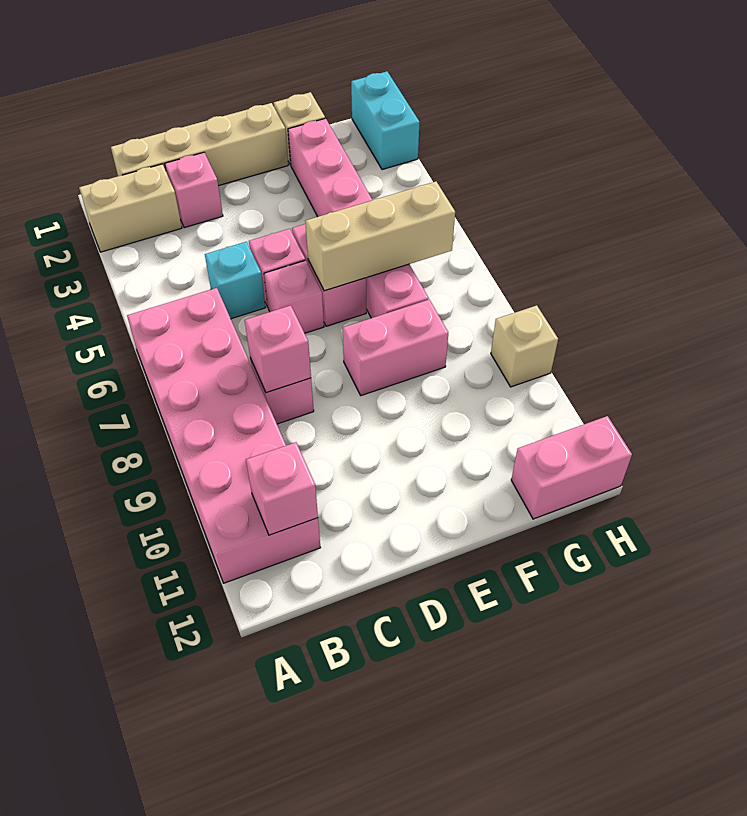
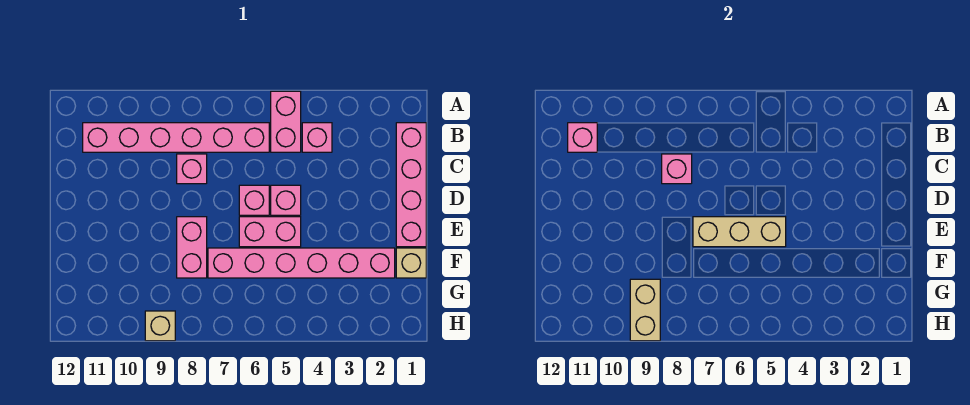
tan brick A2:B2 level 1 -> tan brick G9:H9 level 2
pink brick A6:B11 level 1 -> pink brick B6:B11 level 1
tan brick B1:E1 level 1 -> pink brick B1:E1 level 1
pink brick C2 level 1 -> pink brick B4 level 1
cyan brick C5 level 1 -> none
tan brick E6:G6 level 2 -> tan brick E5:E7 level 2
pink brick G12:H12 level 1 -> pink brick A5:B5 level 1
cyan brick H1:H2 level 1 -> none

